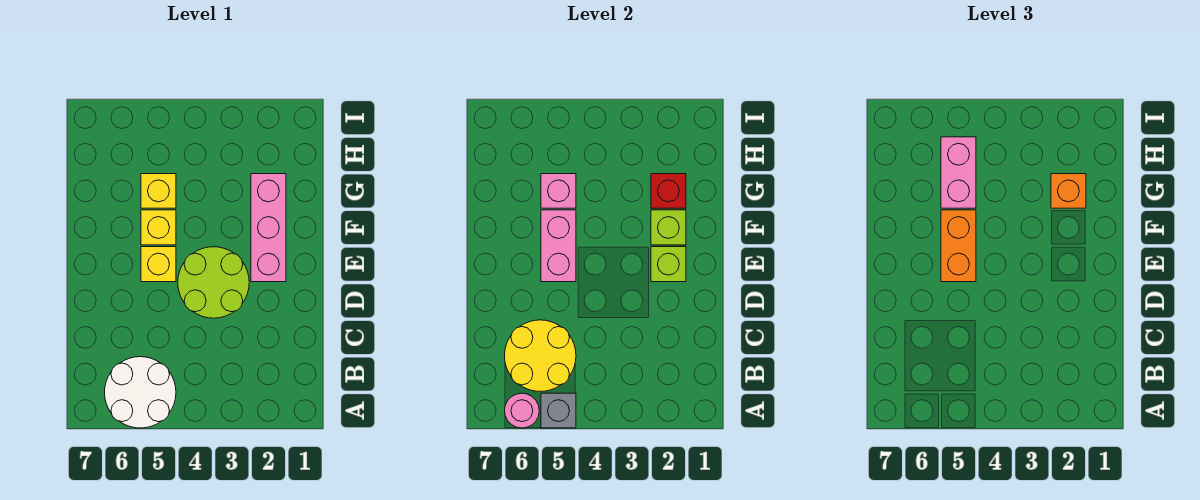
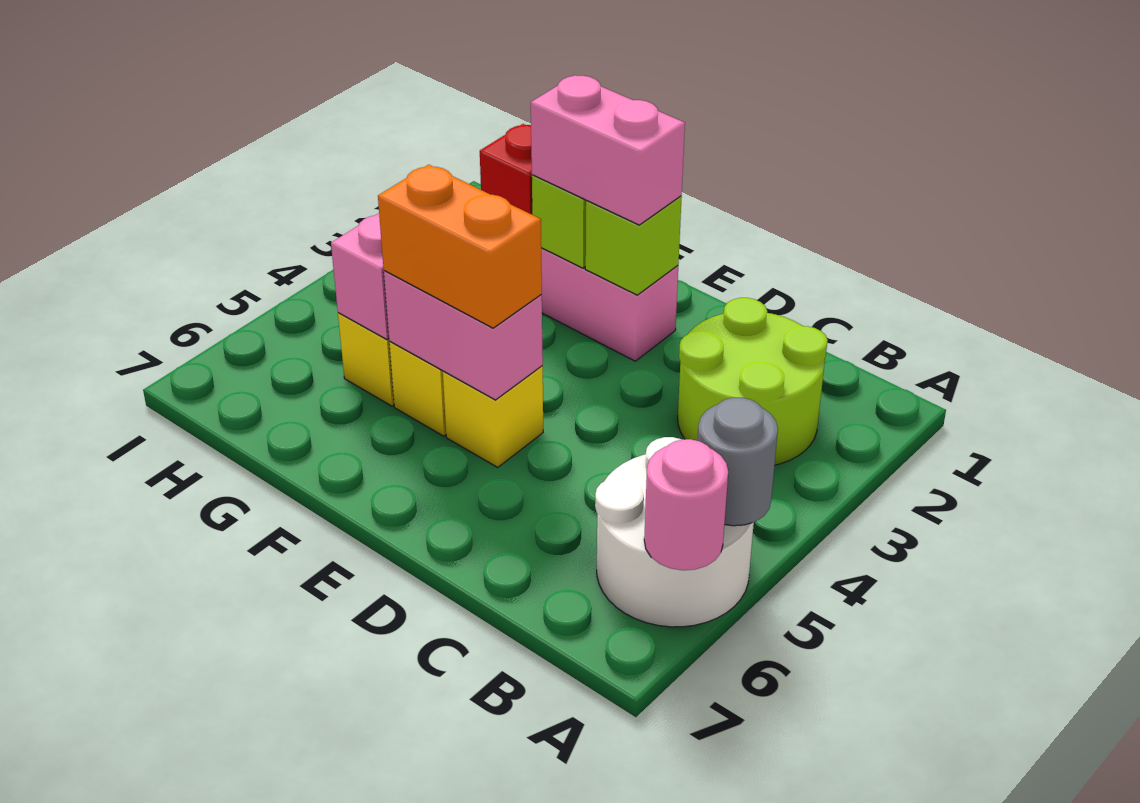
grey brick A5 level 2 -> grey round brick A5 level 2
yellow round brick B5:C6 level 2 -> none
lime round brick D3:E4 level 1 -> lime round brick B2:C3 level 1
orange brick G2 level 3 -> none
pink brick G5:H5 level 3 -> pink brick E2:F2 level 3

